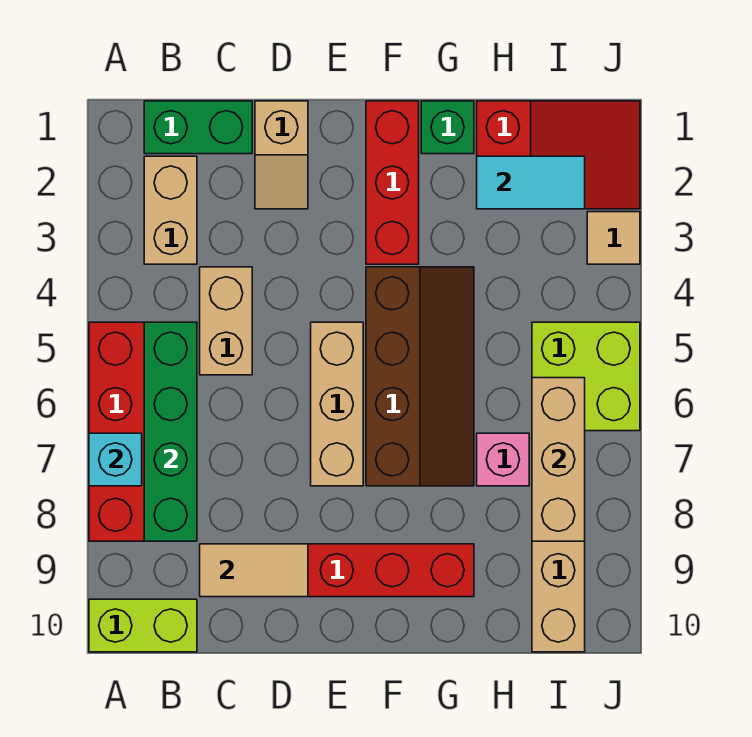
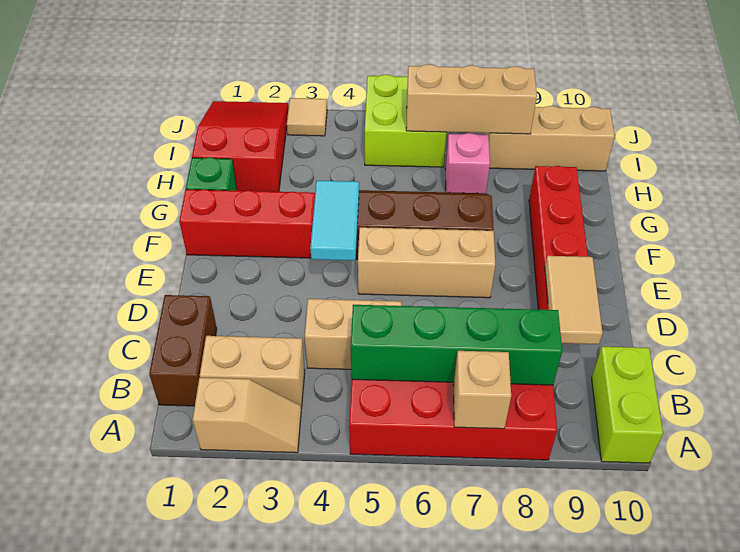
cyan brick A7 level 2 -> tan brick A7 level 2
green brick B1:C1 level 1 -> brown brick B1:C1 level 1
tan slope D1:D2 level 1 top 1 -> tan slope A2:A3 level 1 top 2
cyan tile H2:I2 level 2 -> cyan tile E4:F4 level 2

